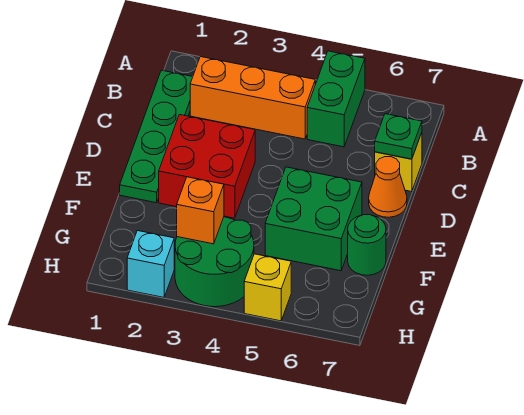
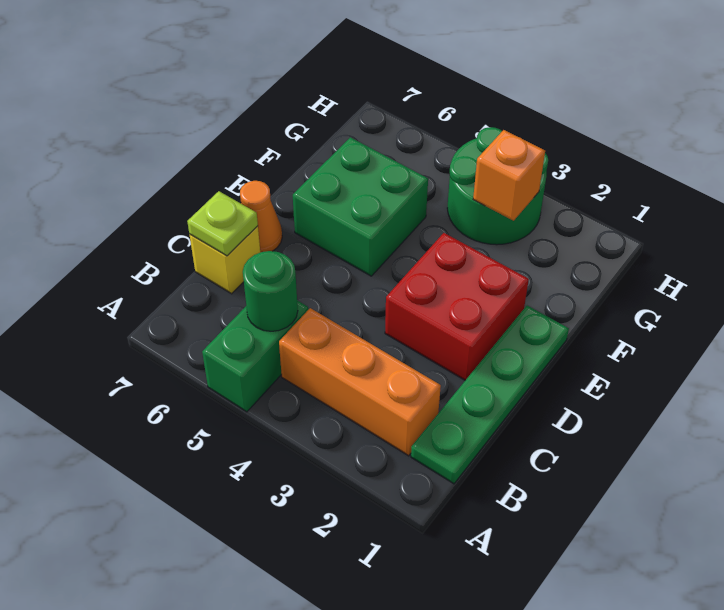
green plate C7 level 2 -> lime plate C7 level 2
green round brick F7 level 1 -> green round brick B5 level 2
cyan brick H2 level 1 -> none
yellow brick H5 level 1 -> none

